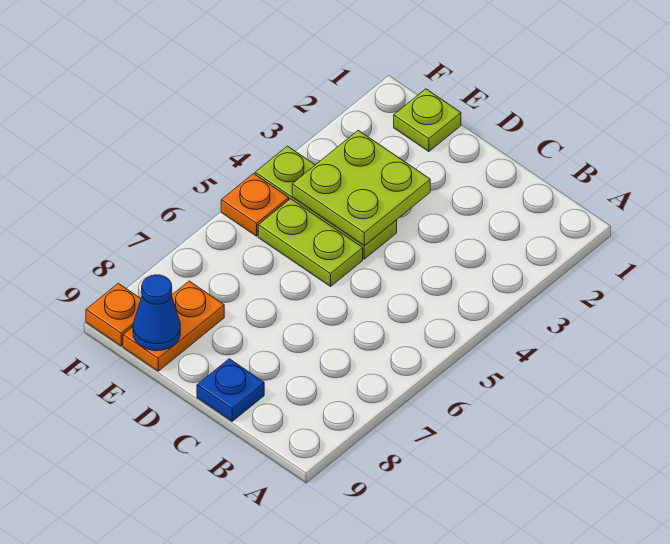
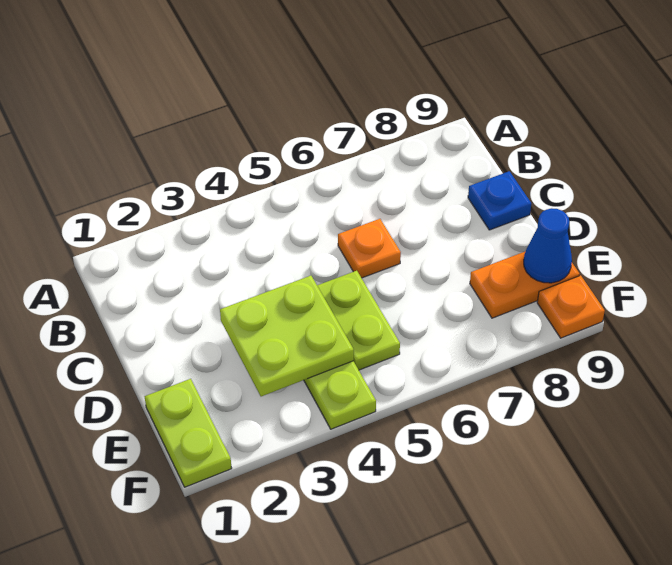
lime plate E1 level 1 -> lime plate E1:F1 level 1
orange plate F5 level 1 -> orange plate C6 level 1

